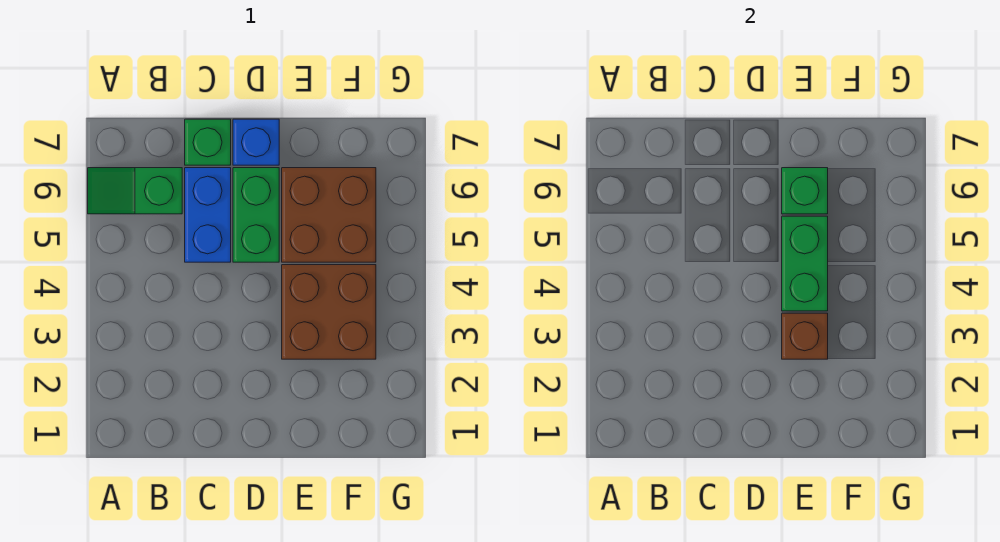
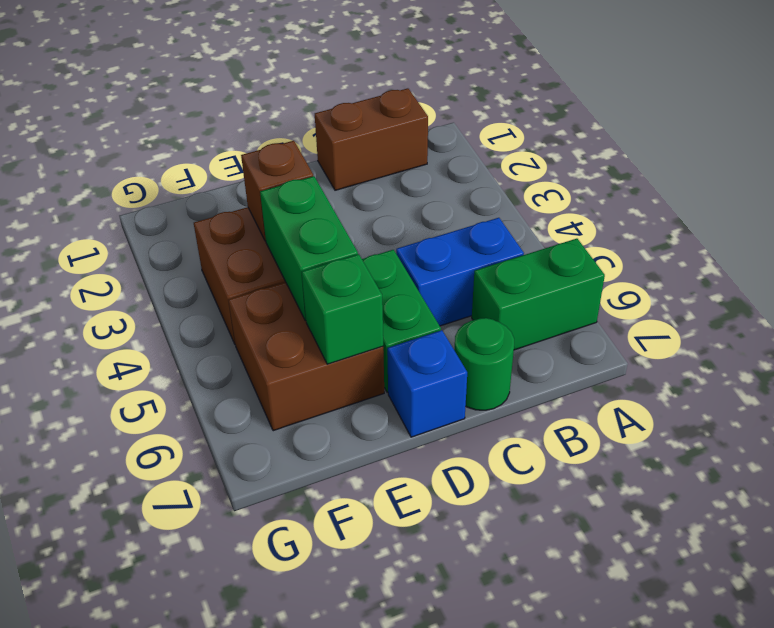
green slope A6:B6 level 1 top B -> green brick A6:B6 level 1
none -> brown brick B1:C1 level 1
blue brick C5:C6 level 1 -> blue brick B5:C5 level 1
green brick C7 level 1 -> green round brick C7 level 1

